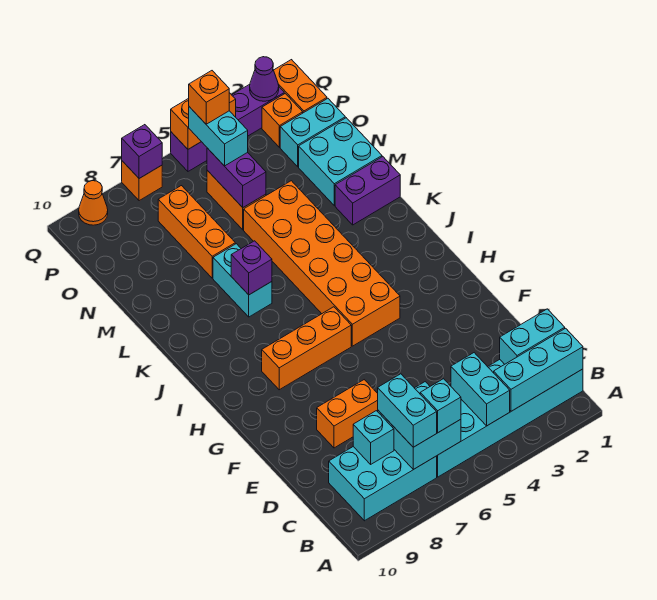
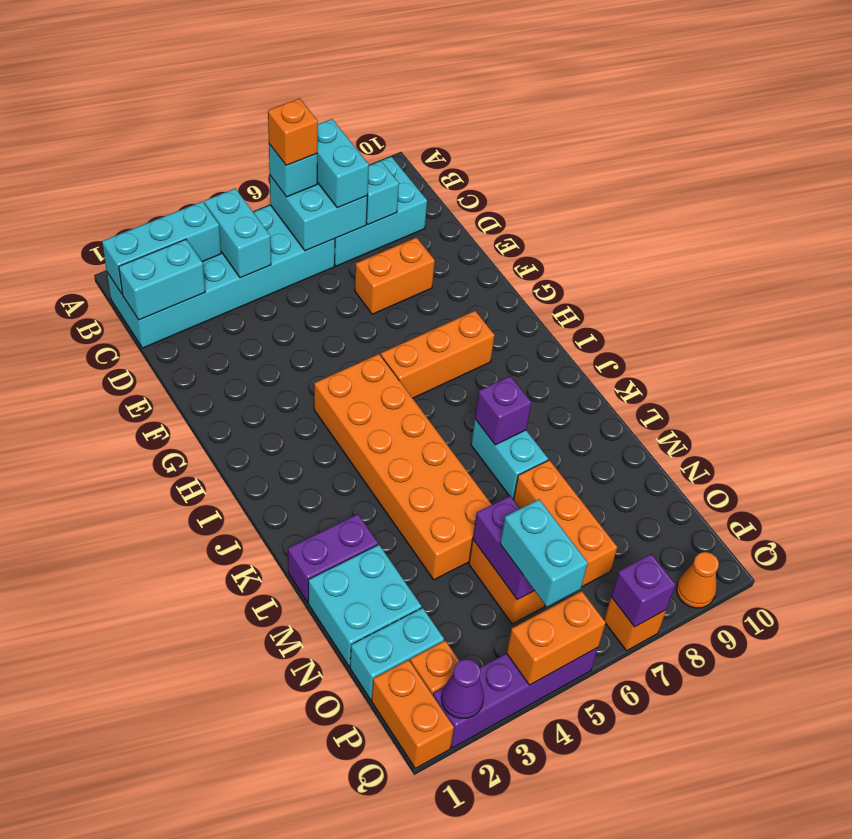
orange brick P5 level 4 -> orange brick B6 level 4

